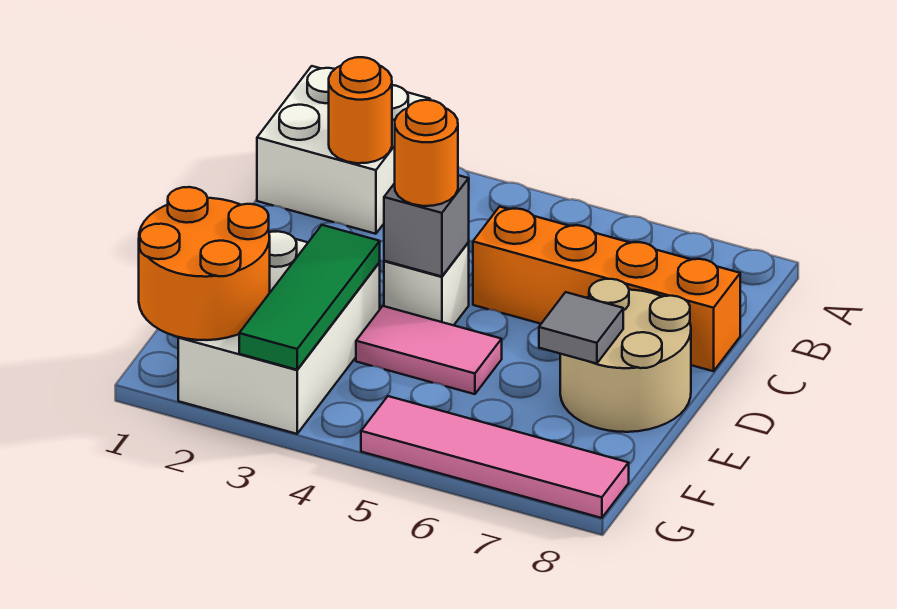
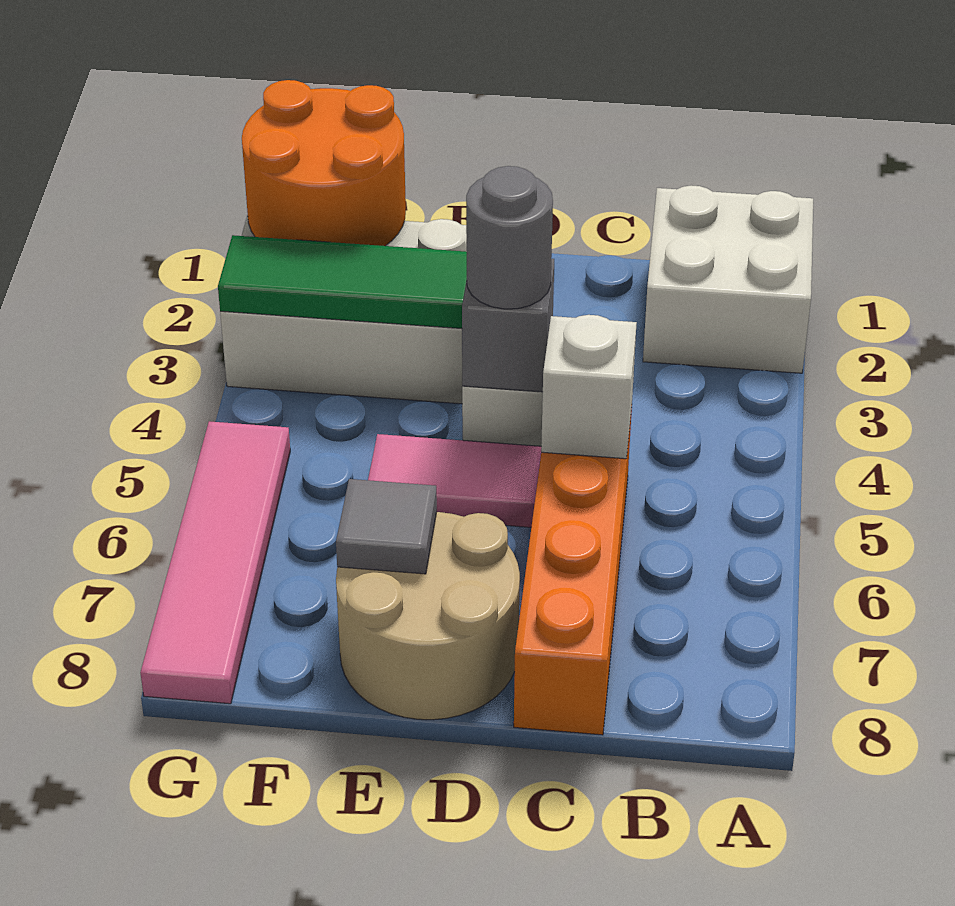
orange round brick B2 level 2 -> none
none -> white brick C5 level 2
orange round brick D4 level 3 -> grey round brick D4 level 3
pink tile E4:E5 level 1 -> pink tile D5:E5 level 1

